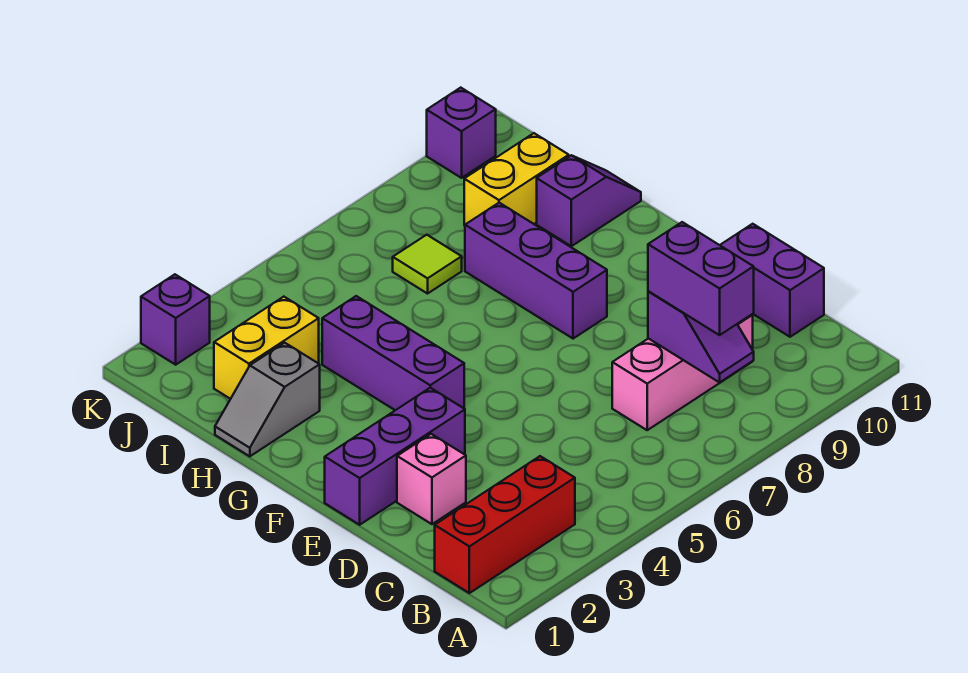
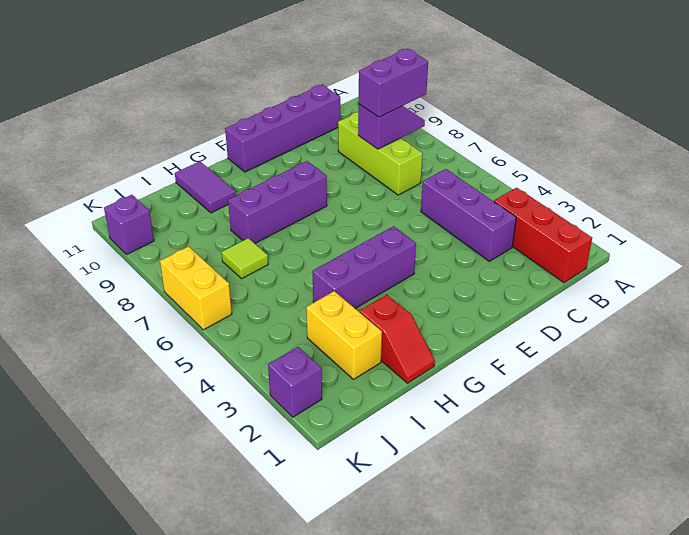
pink brick C7:C9 level 1 -> lime brick C7:C9 level 1
purple brick C11:D11 level 1 -> purple brick C11:F11 level 1
pink brick D2 level 1 -> none
purple brick E1:E3 level 1 -> purple brick C3:C5 level 1
grey slope H1:H2 level 1 top 2 -> red slope H1:H2 level 1 top 2
purple slope H10:H11 level 1 top 10 -> purple tile H10:H11 level 1
yellow brick I9:I10 level 1 -> yellow brick K6:K7 level 1

